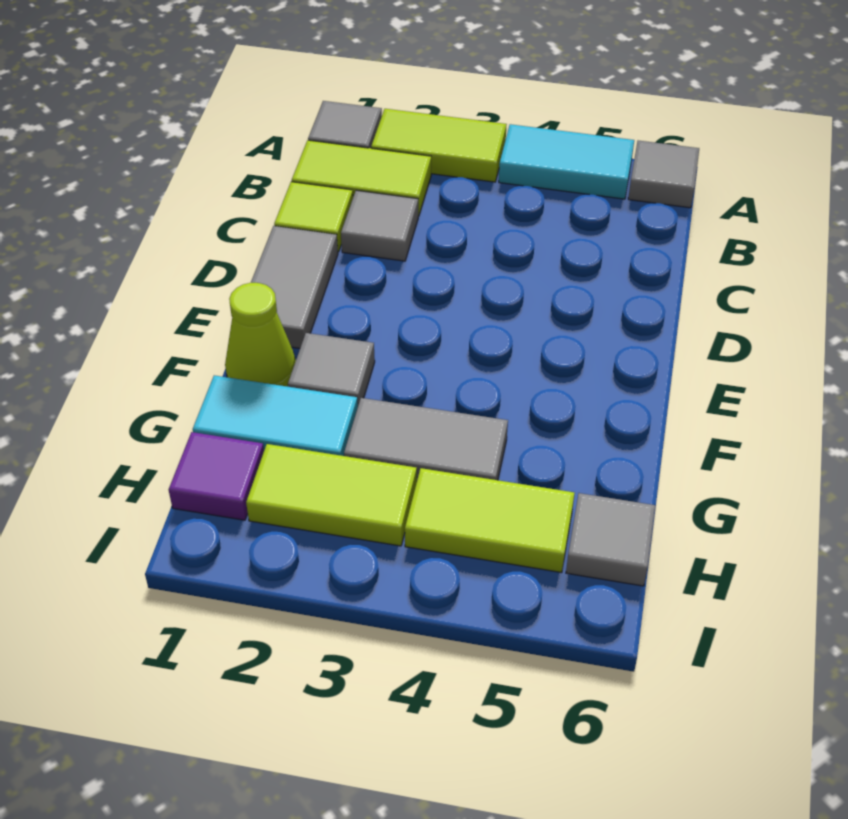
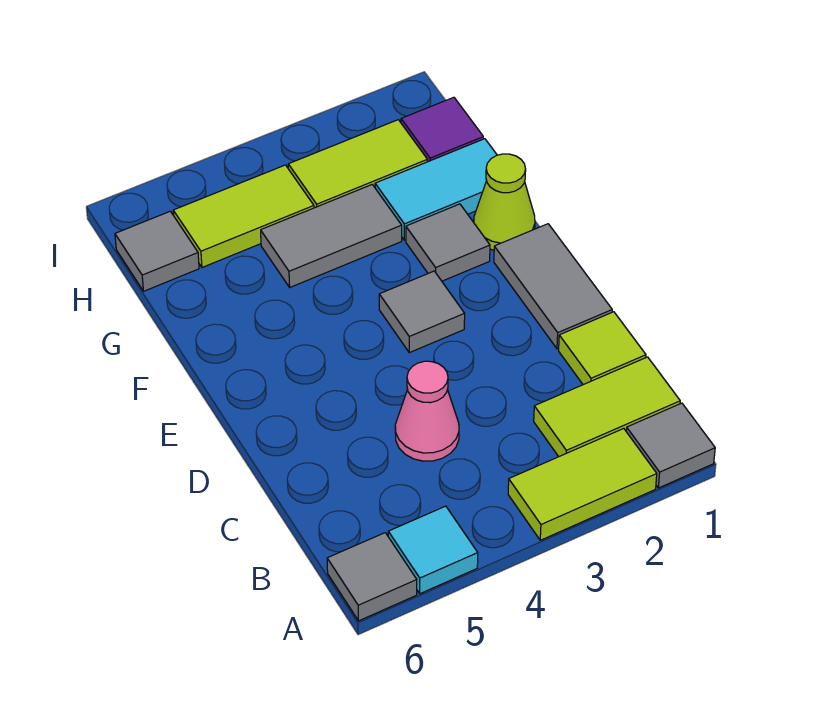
cyan tile A4:A5 level 1 -> cyan tile A5 level 1
grey tile C2 level 1 -> grey tile E3 level 1
none -> pink cone C4 level 1

